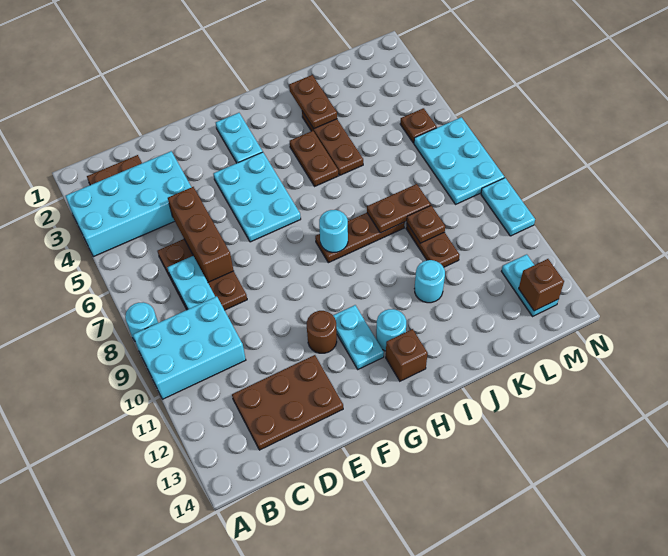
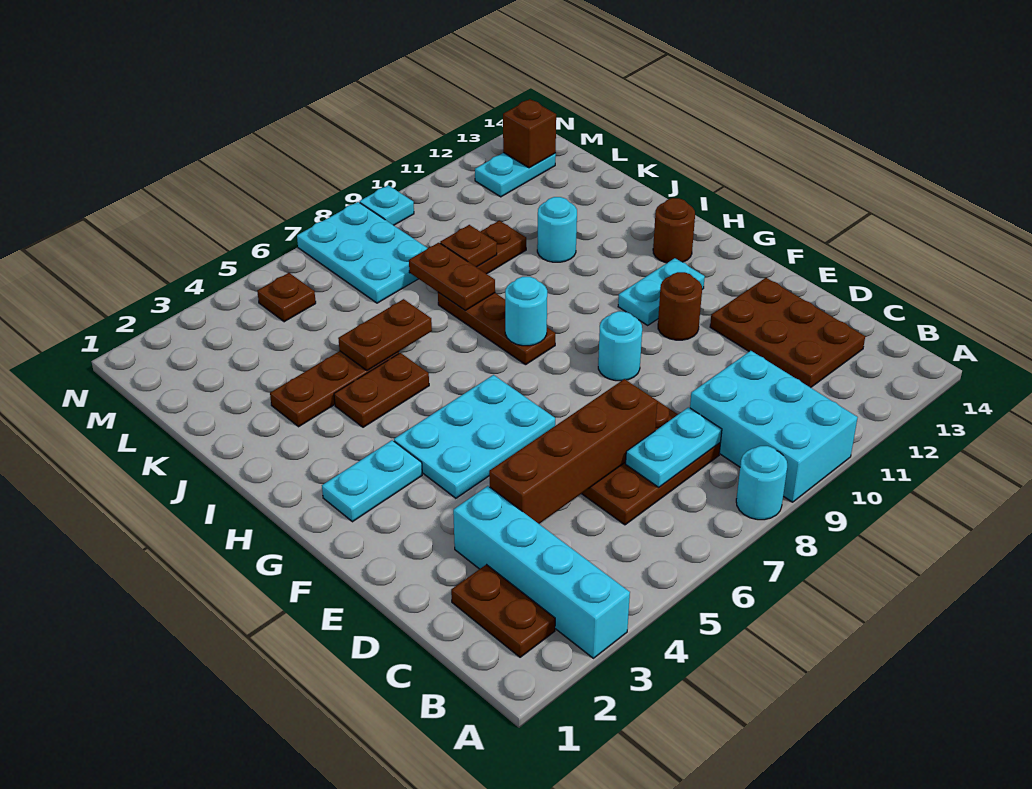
cyan brick A3:D4 level 1 -> cyan brick A3:D3 level 1
brown brick D5:D7 level 2 -> brown brick D4:D7 level 2
cyan round brick H12 level 1 -> cyan round brick F9 level 1
brown brick H13 level 1 -> brown round brick H13 level 1
brown plate J2:J3 level 2 -> brown plate J5:J6 level 2
cyan plate M6:N8 level 1 -> cyan plate L7:N8 level 1
cyan plate N9:N10 level 1 -> cyan plate N9 level 1

